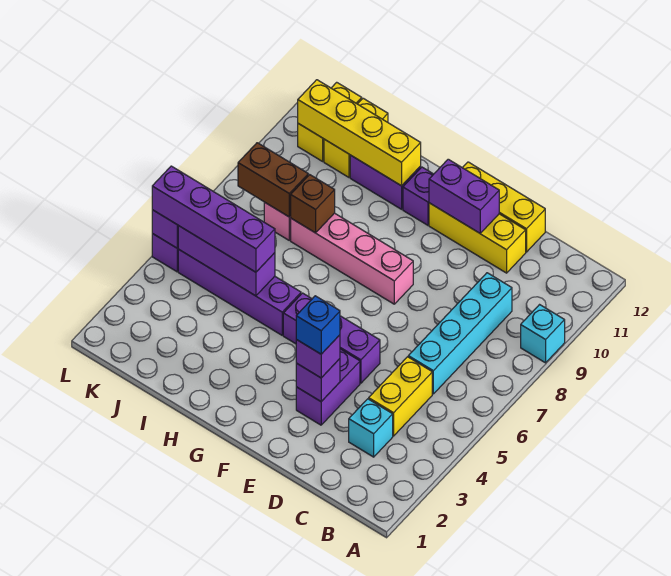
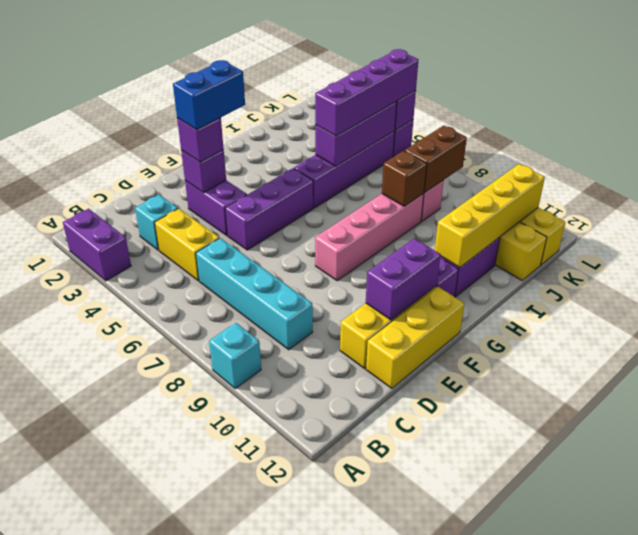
none -> purple brick A2:A3 level 1
blue brick E3 level 4 -> blue brick E3:F3 level 4

